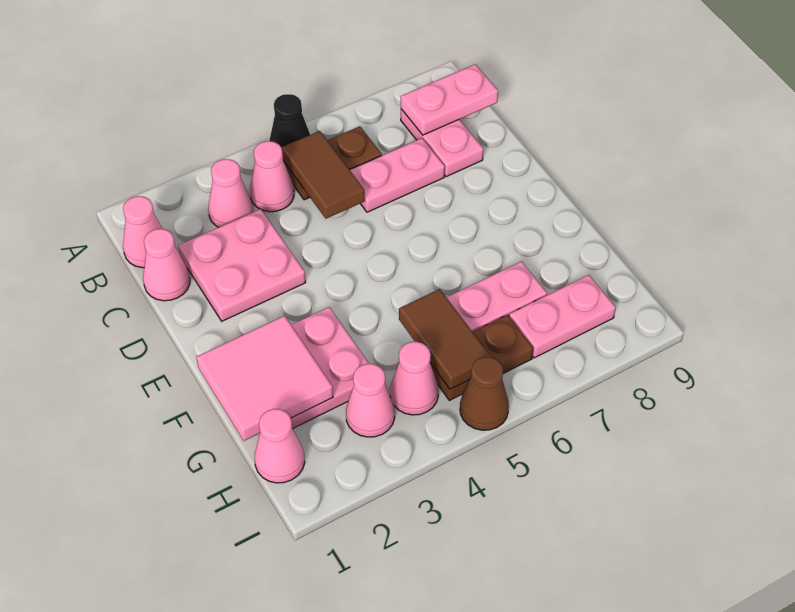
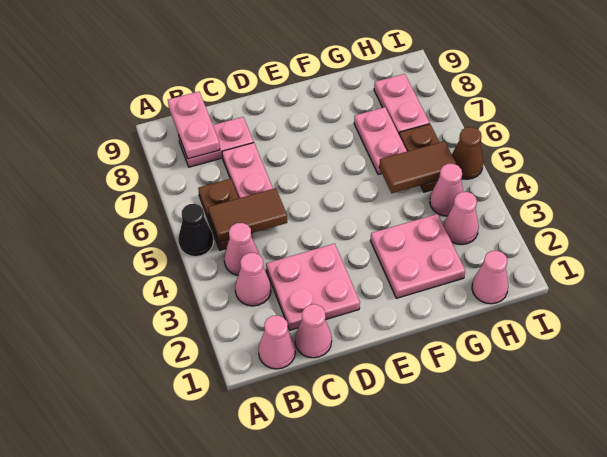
pink tile F1:G2 level 2 -> none

